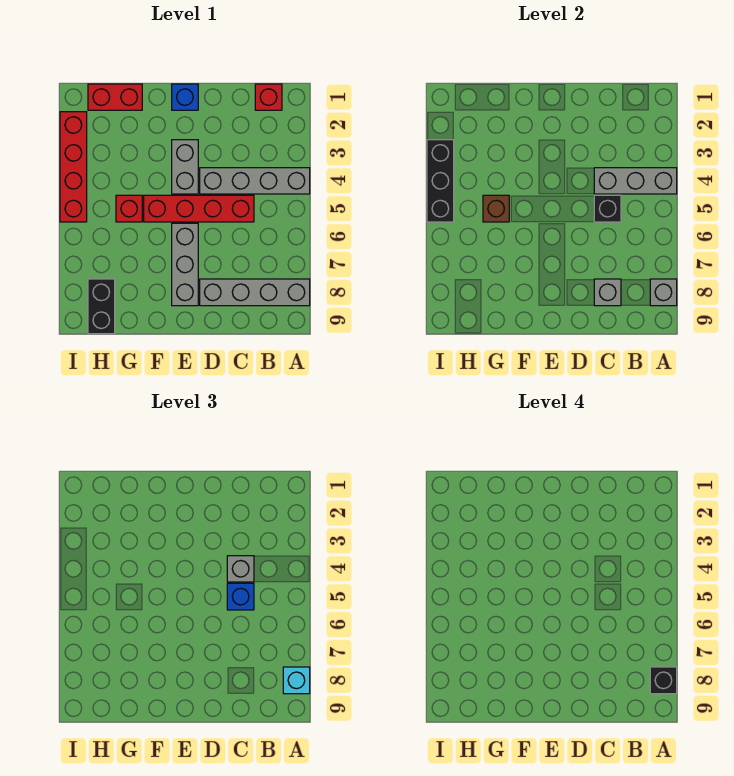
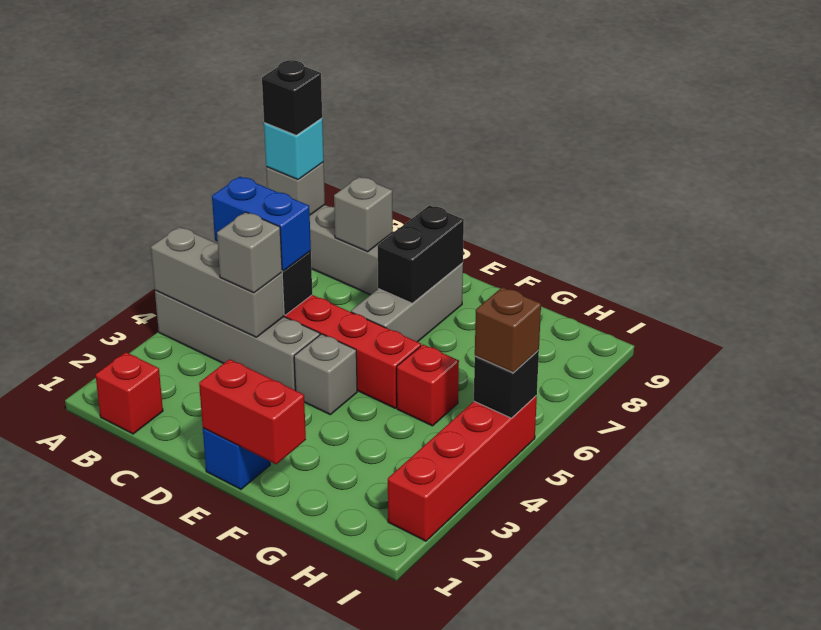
blue brick C5 level 3 -> blue brick B5:C5 level 3
grey brick E3:E4 level 1 -> grey brick E4 level 1
red brick G1:H1 level 1 -> red brick E1:F1 level 2
brown brick G5 level 2 -> brown brick I5 level 3
black brick H8:H9 level 1 -> black brick E7:E8 level 2
black brick I3:I5 level 2 -> black brick I5 level 2

